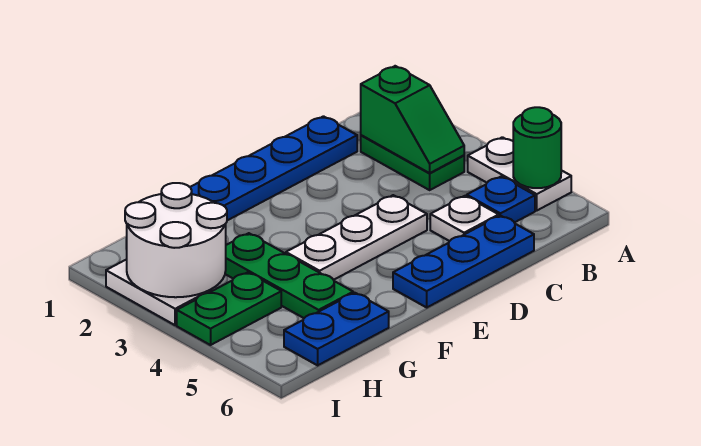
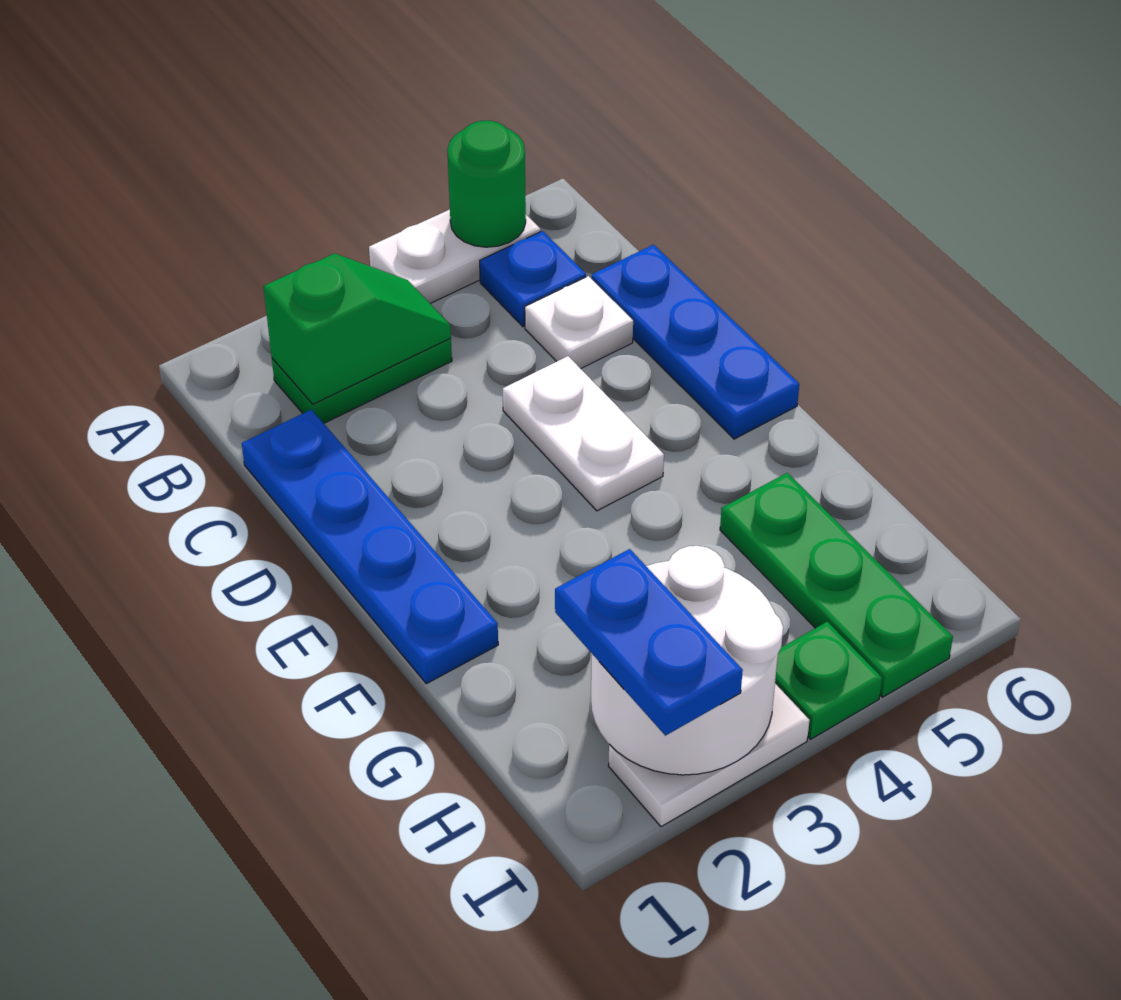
white plate D4:F4 level 1 -> white plate D4:E4 level 1
green plate G3:G5 level 1 -> green plate G5:I5 level 1
blue plate G6:H6 level 1 -> blue plate H2:I2 level 3
green plate H4:I4 level 1 -> green plate I4 level 1

